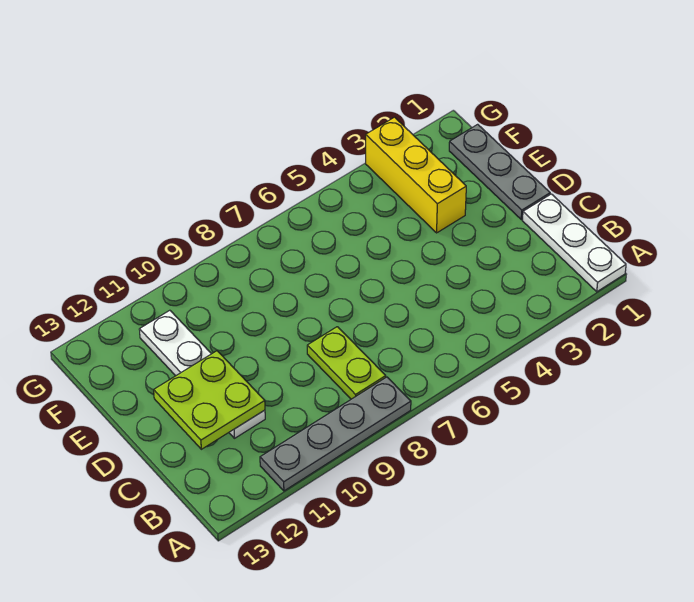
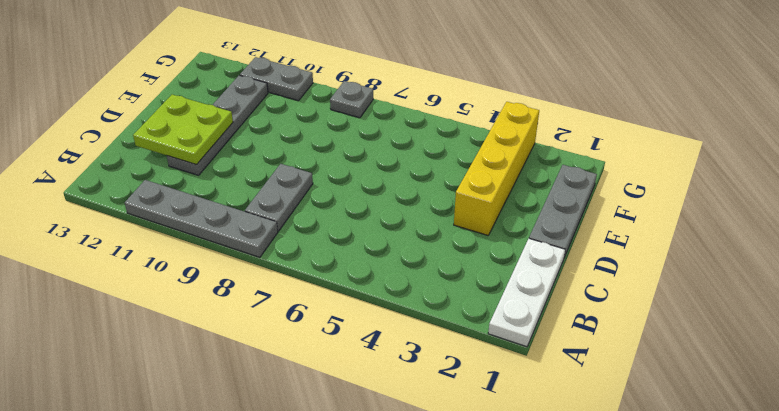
lime plate B8:C8 level 1 -> grey plate B8:C8 level 1
white plate C11:F11 level 1 -> grey plate C11:F11 level 1
yellow brick E3:G3 level 1 -> yellow brick D3:G3 level 1
none -> grey plate G8 level 1
none -> grey plate G10:G11 level 1

